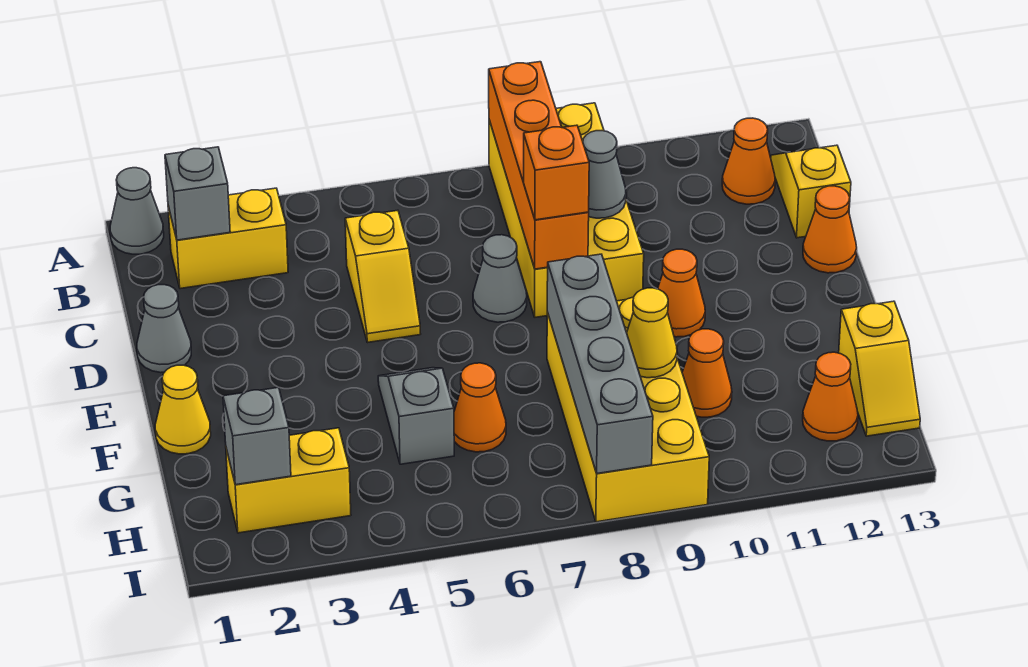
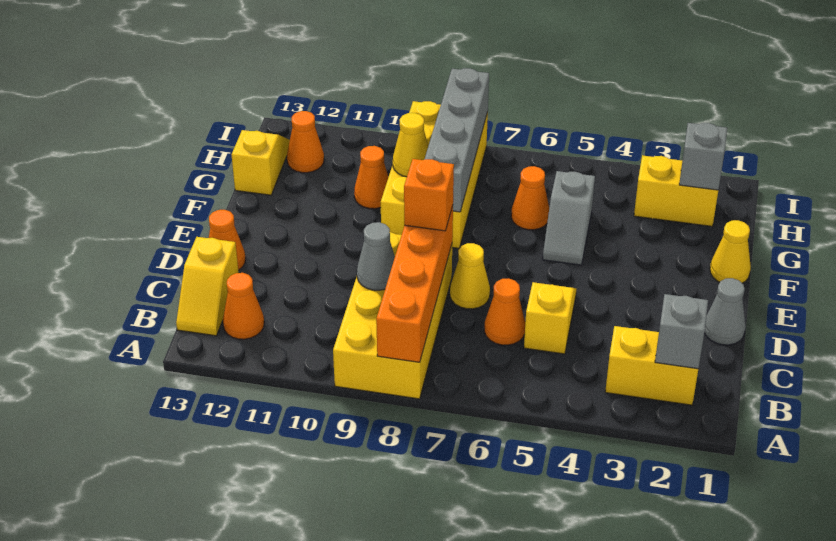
grey cone A1 level 1 -> none
grey cone D7 level 1 -> yellow cone D7 level 1
orange cone E10 level 1 -> orange cone C6 level 1

